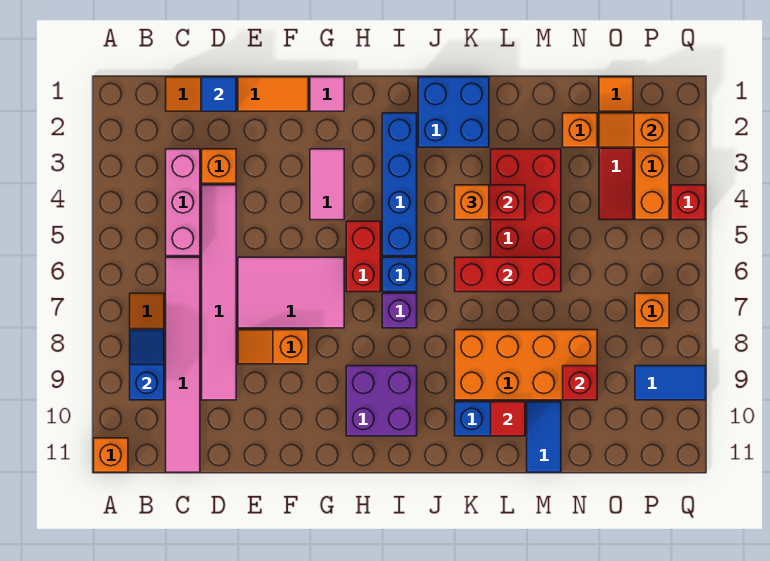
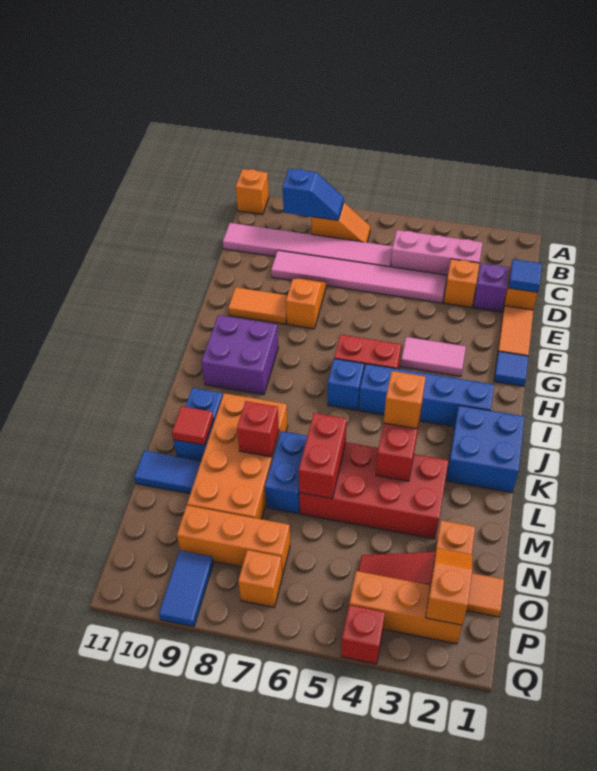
pink tile E6:G7 level 1 -> none
none -> orange tile F9:F10 level 1
pink tile G1 level 1 -> blue tile G1 level 1
purple brick I7 level 1 -> purple brick D2 level 1
red brick K6:M6 level 2 -> red brick L6:M6 level 2
none -> blue brick L7:M7 level 1
red brick N9 level 2 -> red brick L8 level 2
none -> orange brick O7:O9 level 1

